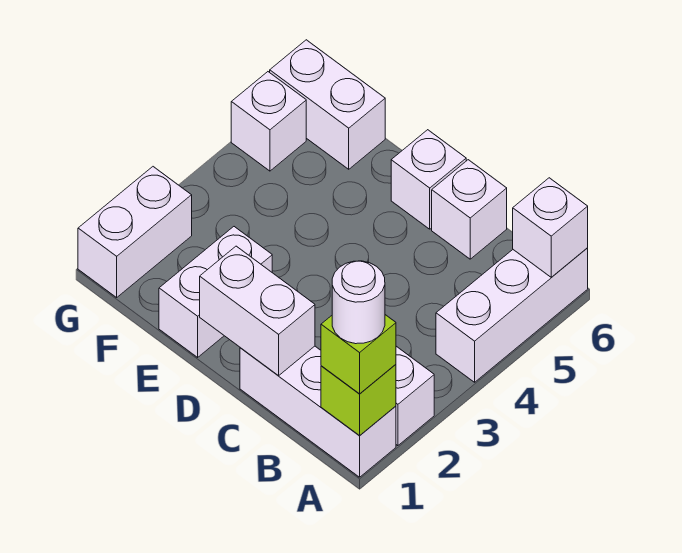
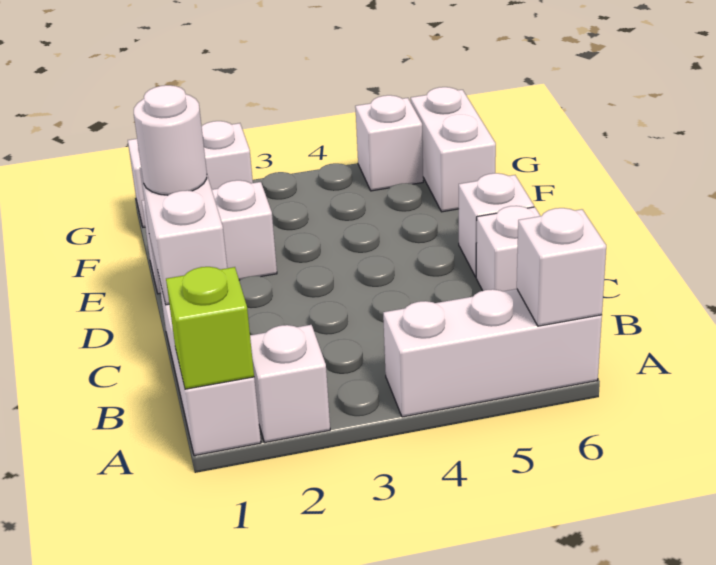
lime brick A1 level 3 -> none
white round brick A1 level 4 -> white round brick D1 level 3

